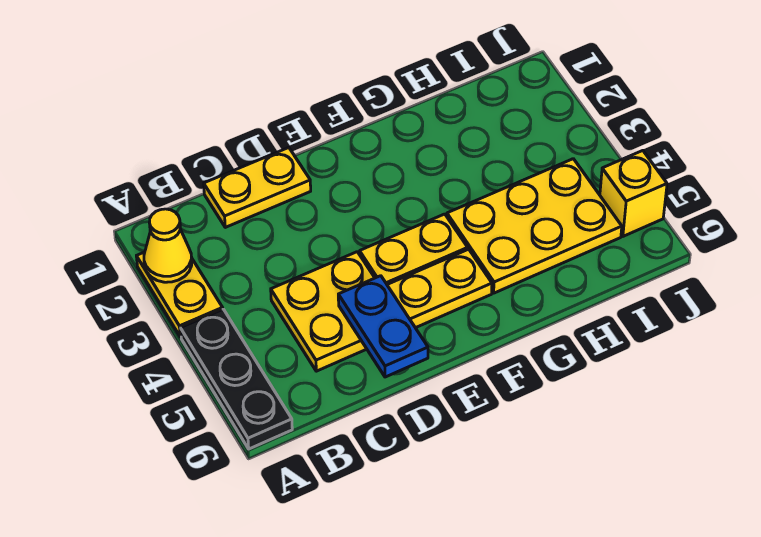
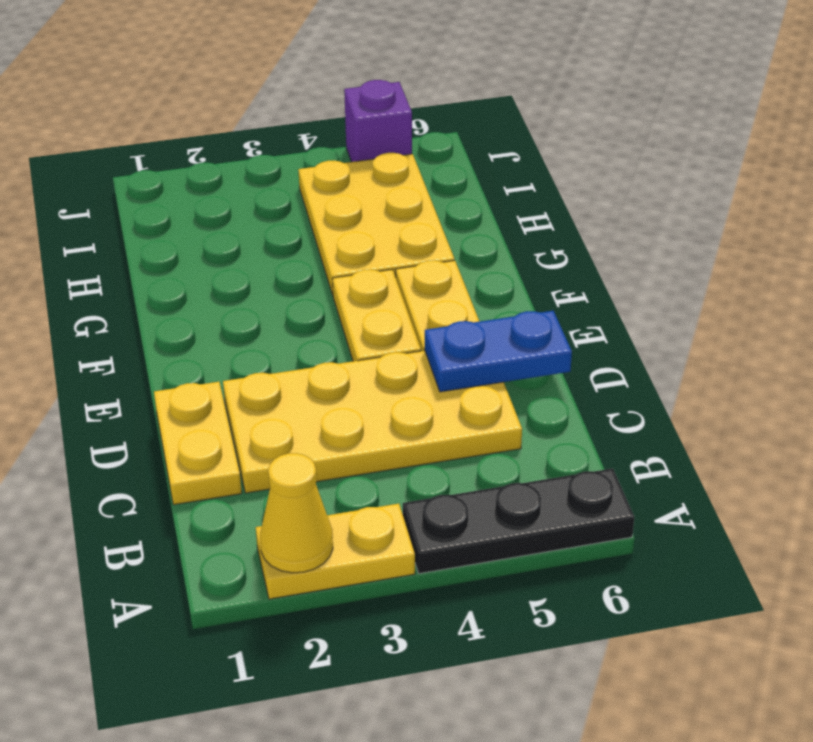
yellow plate C4:D5 level 1 -> yellow plate C2:D5 level 1
yellow brick J5 level 1 -> purple brick J5 level 1

